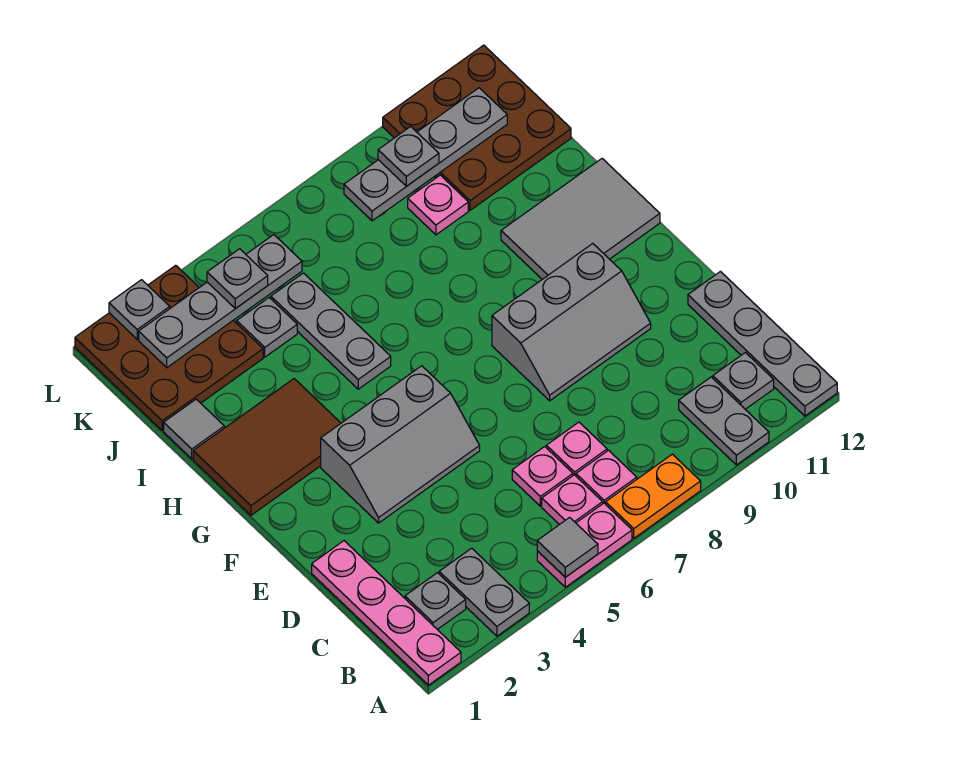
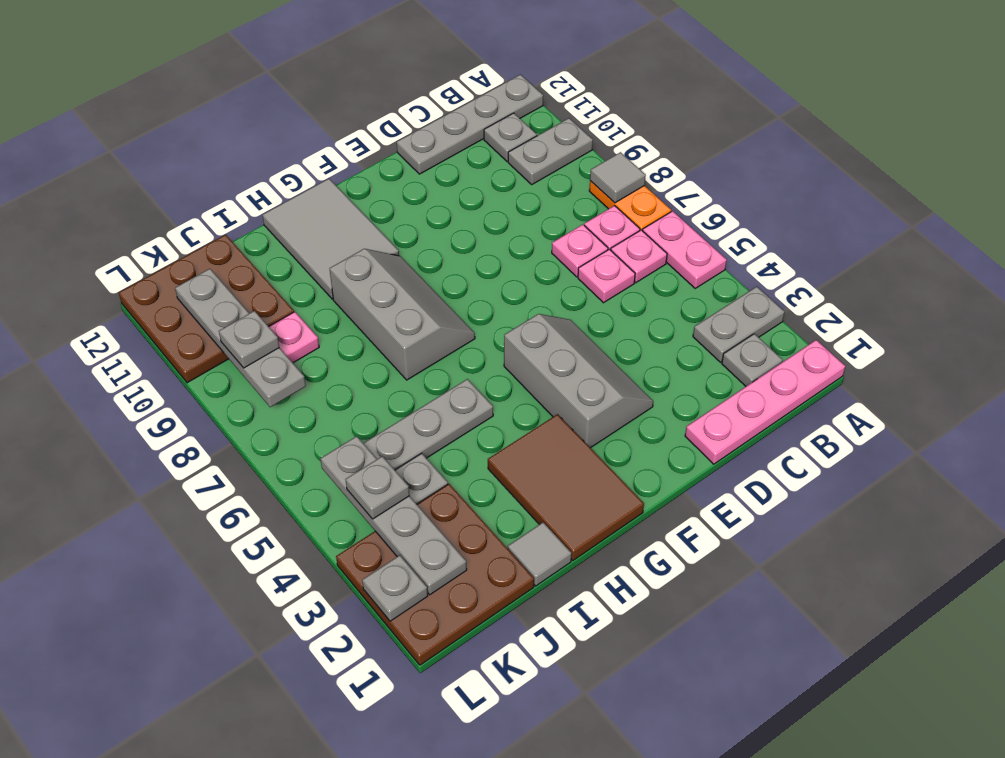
grey tile A5 level 2 -> grey tile A8 level 2
grey slope E8:F10 level 1 top F -> grey slope G7:H9 level 1 top H

